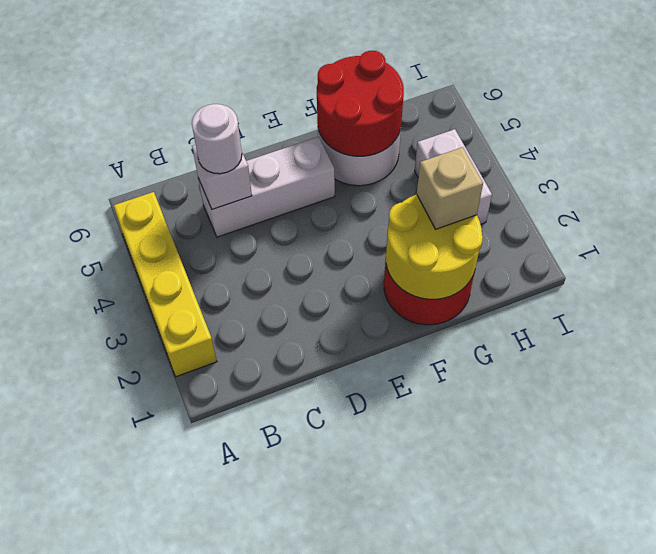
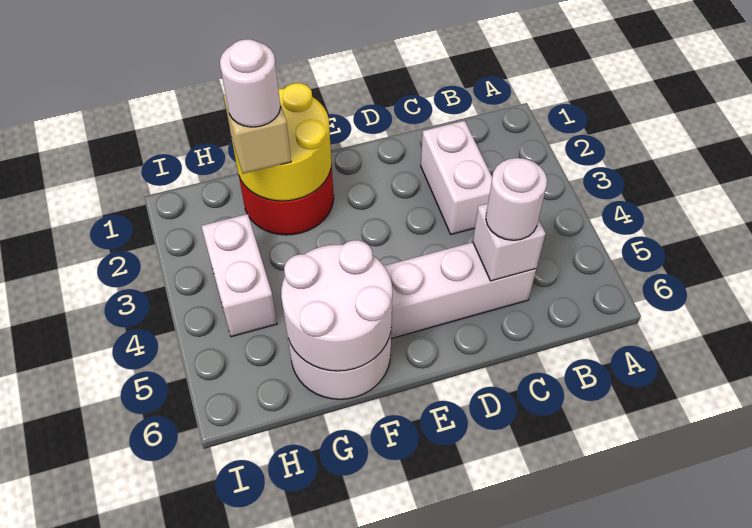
yellow brick A2:A5 level 1 -> none
none -> white brick C2:C3 level 1
red round brick F5:G6 level 2 -> white round brick F5:G6 level 2
none -> white round brick G2 level 4

